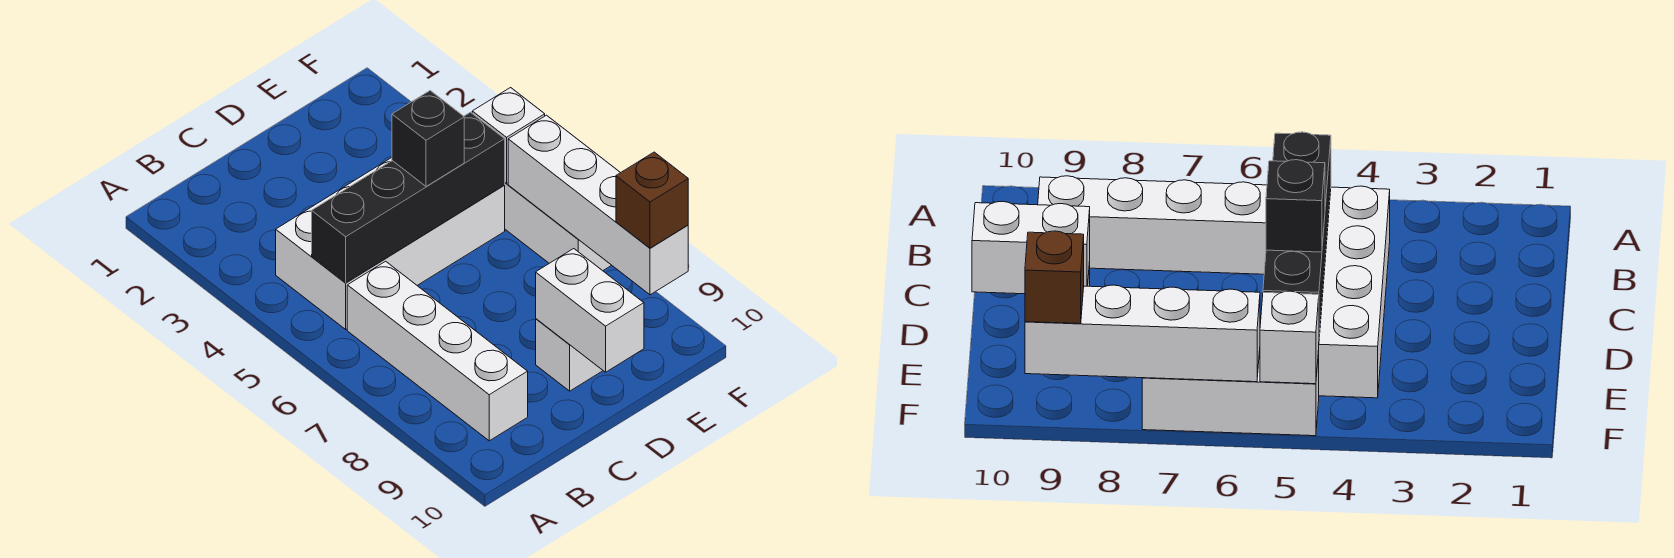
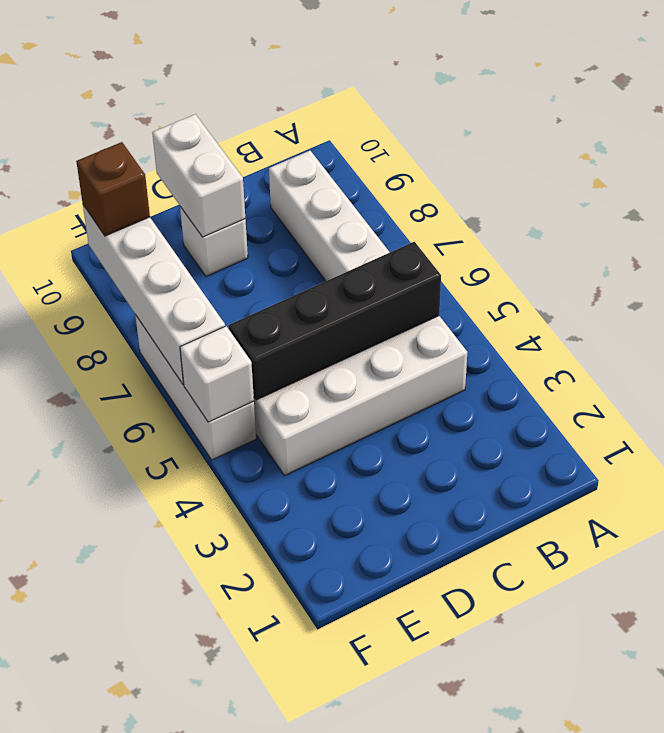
black brick D5 level 3 -> none

